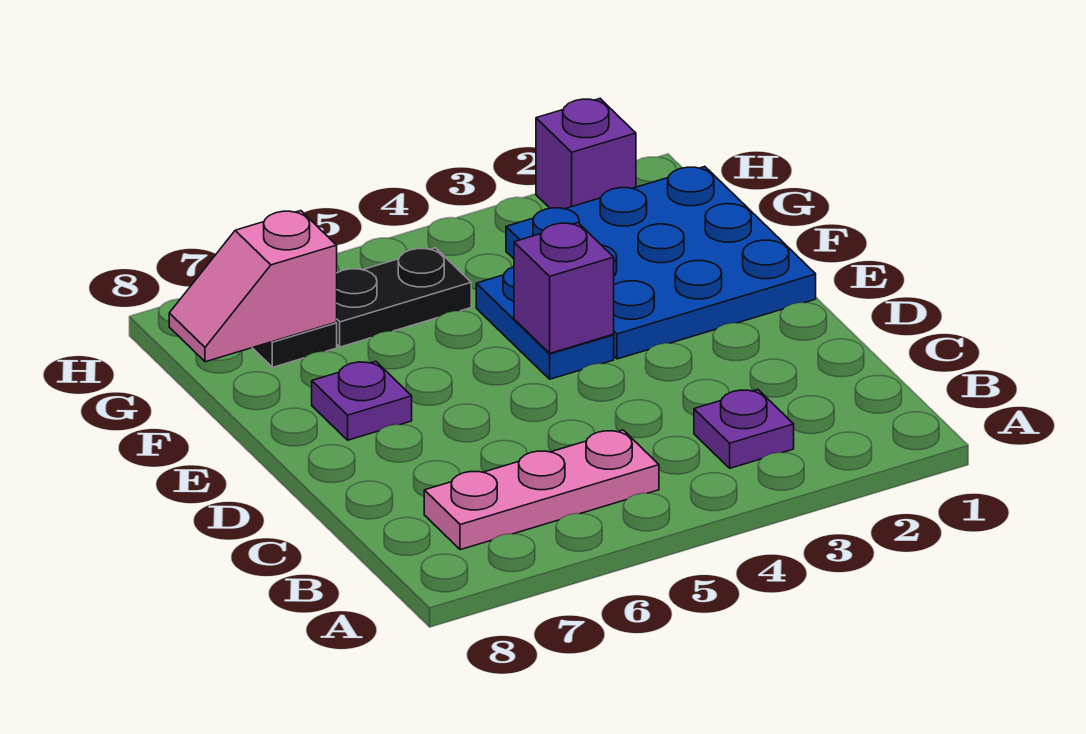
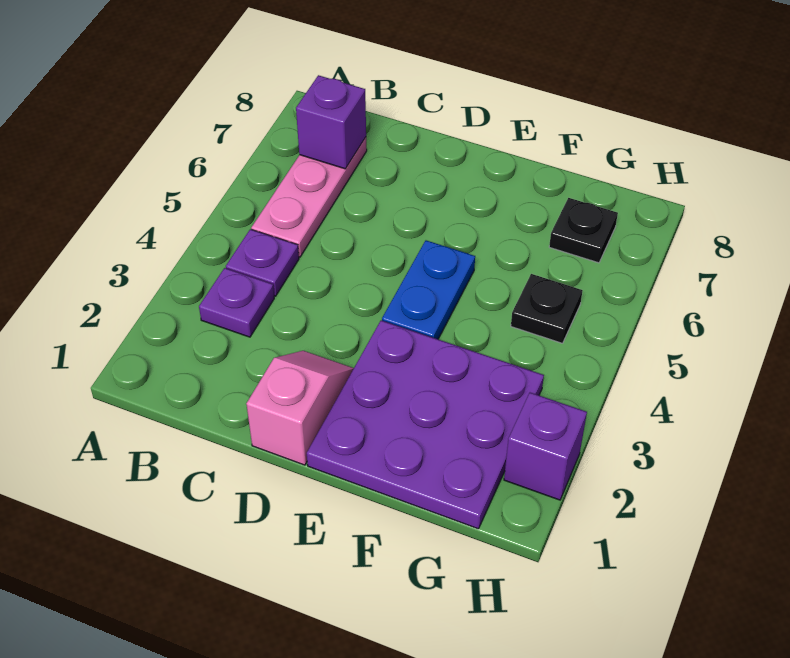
blue plate E1:G3 level 1 -> purple plate E1:G3 level 1
blue plate E4:F4 level 1 -> blue plate E4:E5 level 1
purple brick E4 level 2 -> purple brick B7 level 2
purple plate E7 level 1 -> purple plate B4 level 1
black plate G5:G6 level 1 -> black plate G5 level 1
pink slope G7:G8 level 2 top 7 -> pink slope D1:D2 level 1 top 1

